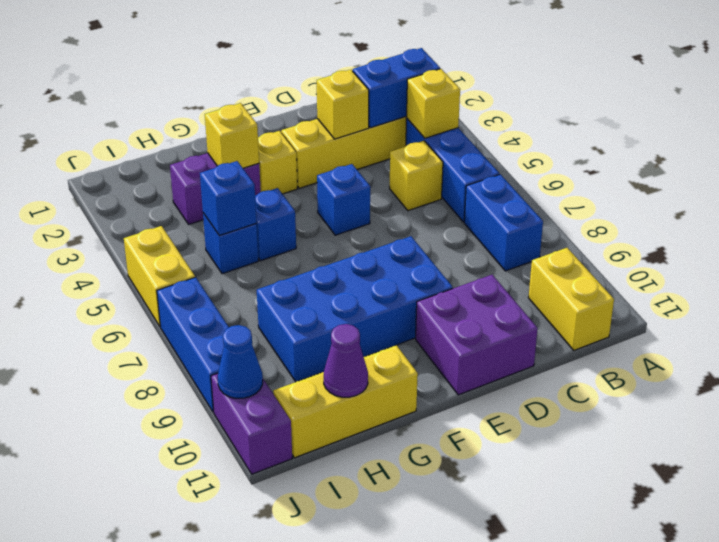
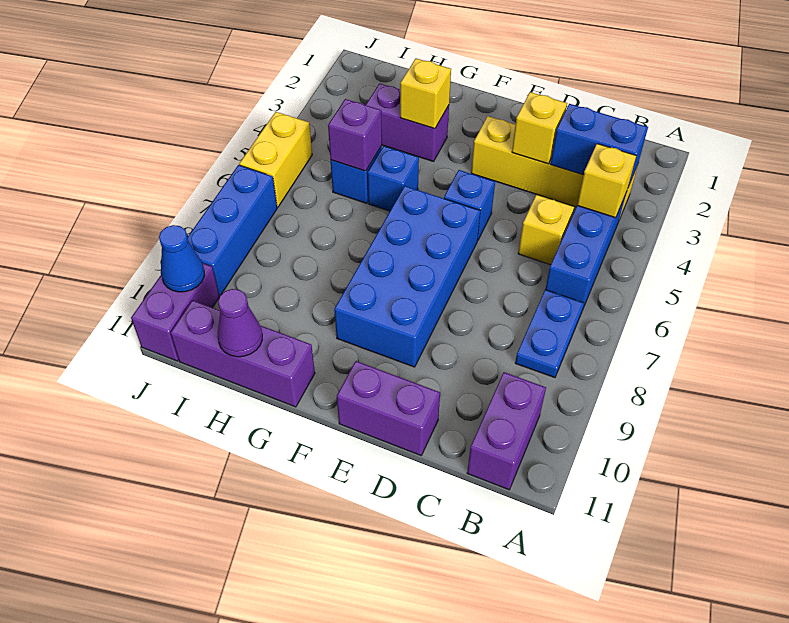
blue brick B7:B8 level 1 -> blue plate B7:B8 level 1
yellow brick B10:B11 level 1 -> purple brick B10:B11 level 1
purple brick D10:E11 level 1 -> purple brick D11:E11 level 1
blue brick E8:H9 level 1 -> blue brick E6:F9 level 1
yellow brick F3 level 1 -> none
yellow brick G11:I11 level 1 -> purple brick G11:I11 level 1
blue brick H5 level 2 -> purple brick H5 level 2

